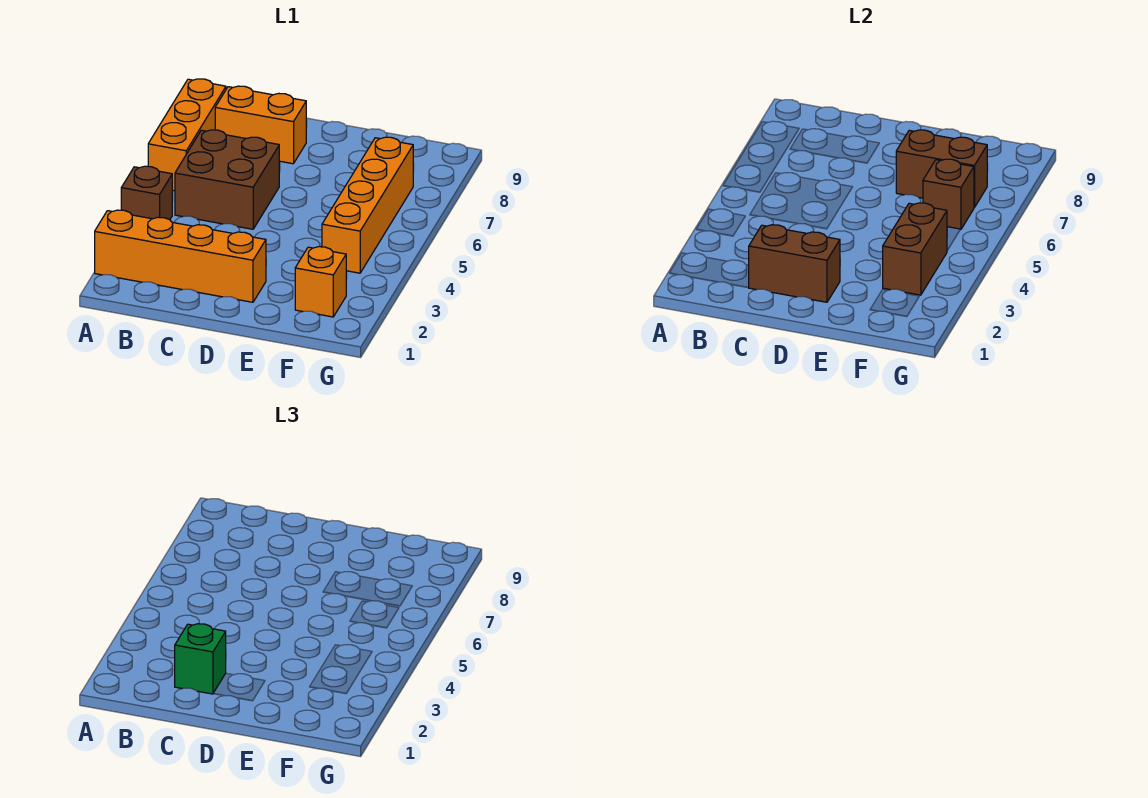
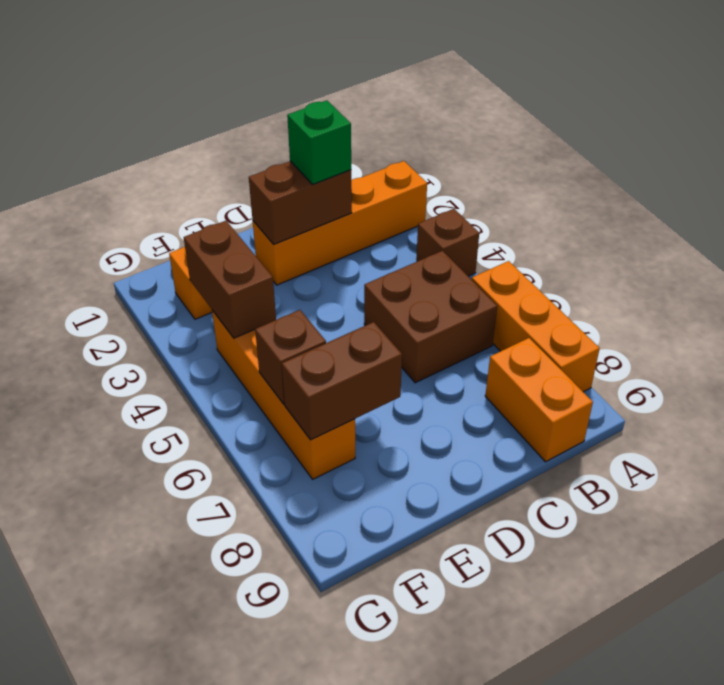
orange brick B8:C8 level 1 -> orange brick B8:B9 level 1

